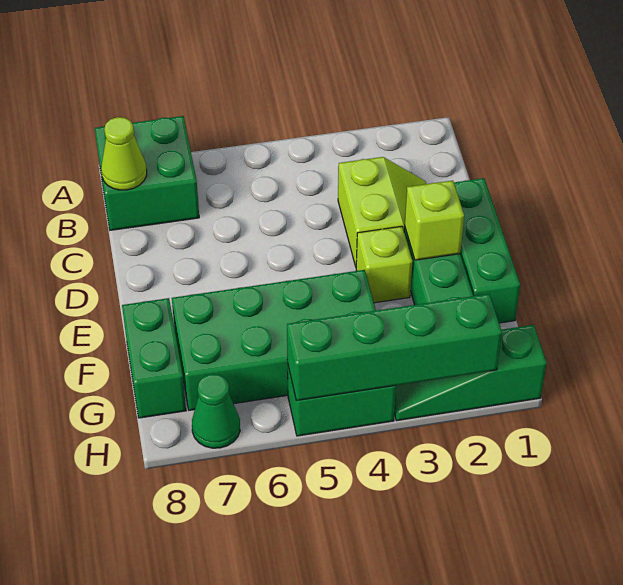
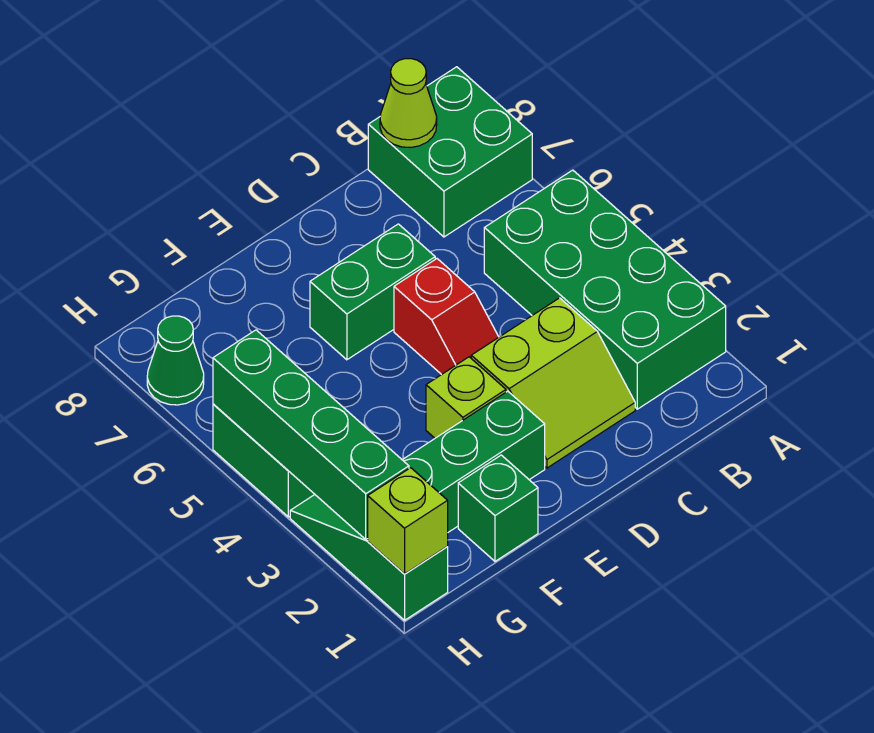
green brick D1:F1 level 1 -> green brick F1 level 1
none -> red slope D4:D5 level 1 top 5
lime brick E2 level 2 -> lime brick H1 level 2
green brick F4:G7 level 1 -> green brick A2:B5 level 1
green brick F8:G8 level 1 -> green brick D6:E6 level 1

